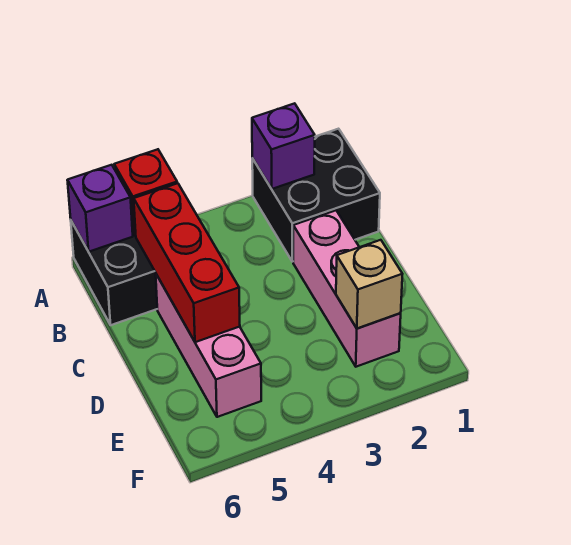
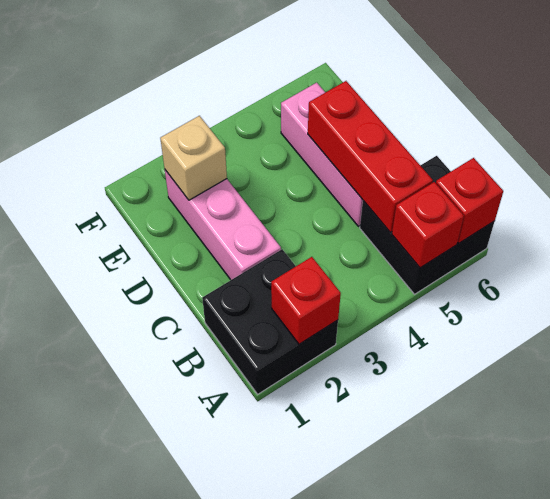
purple brick A2 level 2 -> red brick A2 level 2
purple brick A6 level 2 -> red brick A6 level 2

